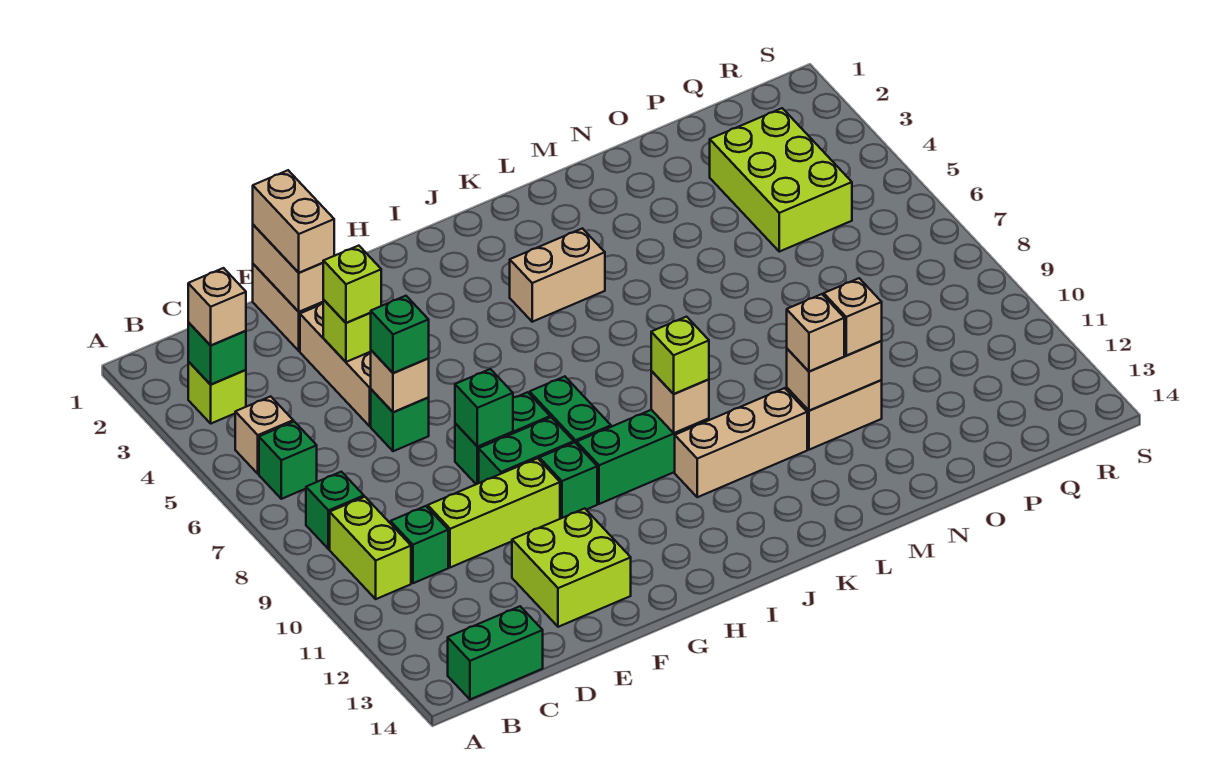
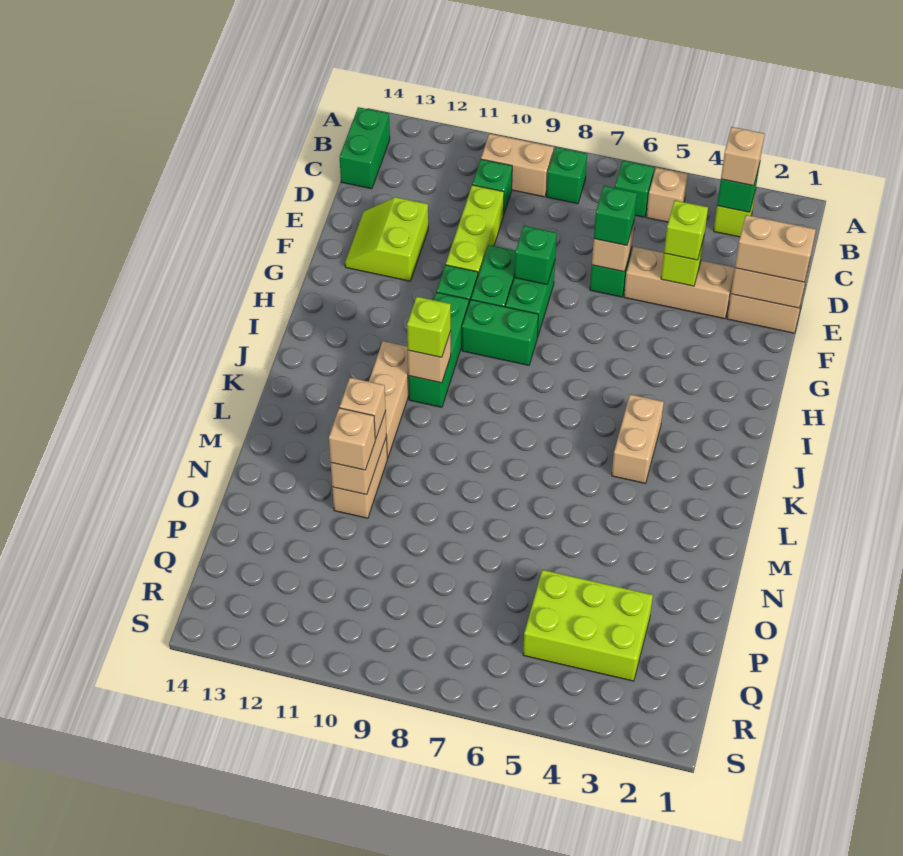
lime brick B9:B10 level 1 -> tan brick B9:B10 level 1
lime brick E12:F13 level 1 -> lime slope E12:F13 level 1 top 12

